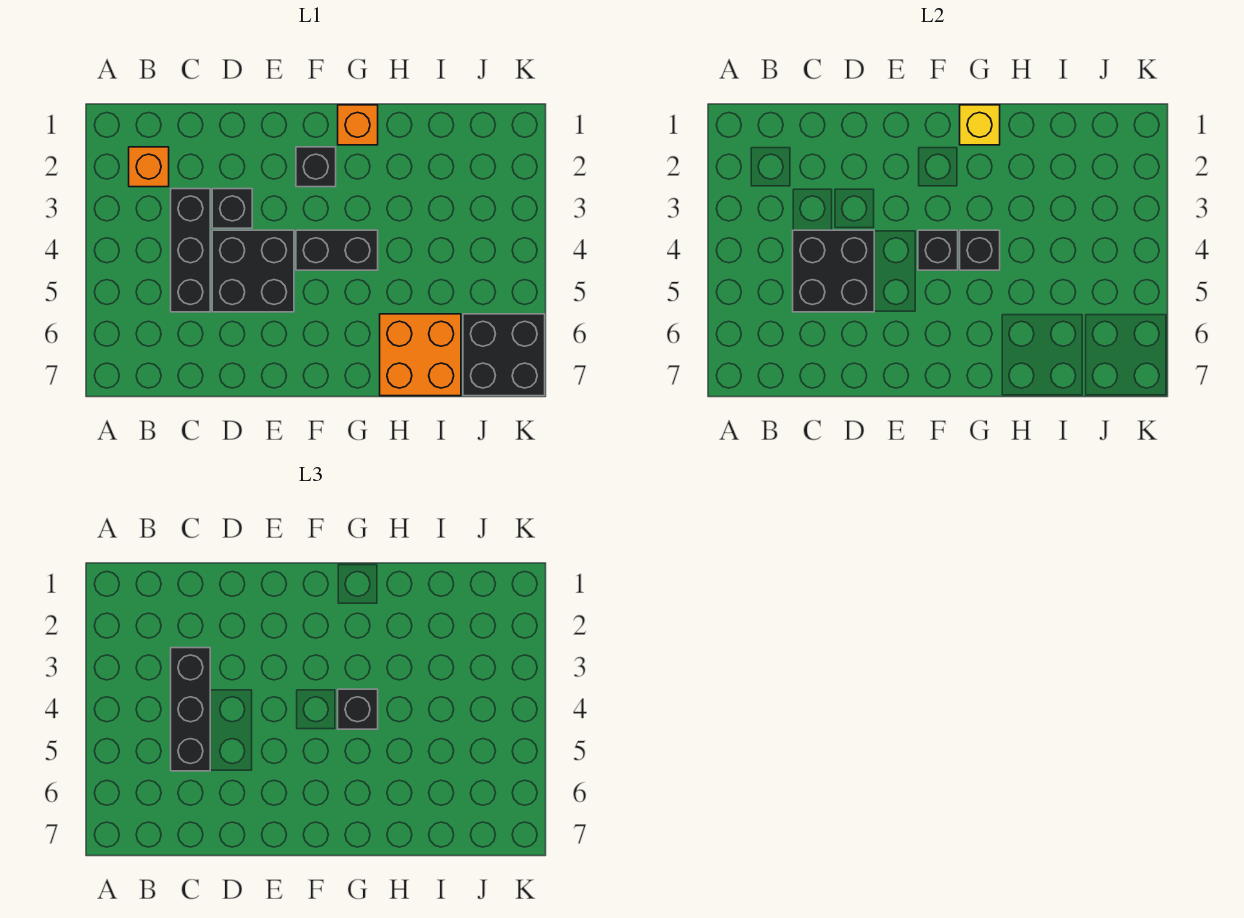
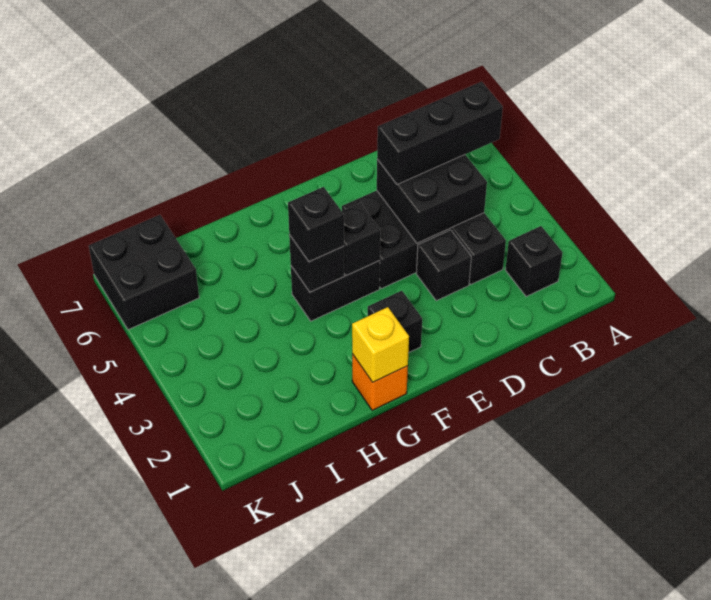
orange brick B2 level 1 -> black brick B2 level 1
black brick C3:C5 level 3 -> black brick B5:D5 level 3
orange brick H6:I7 level 1 -> none

